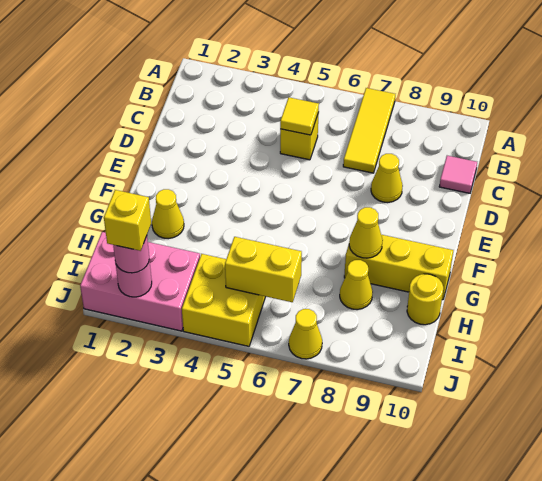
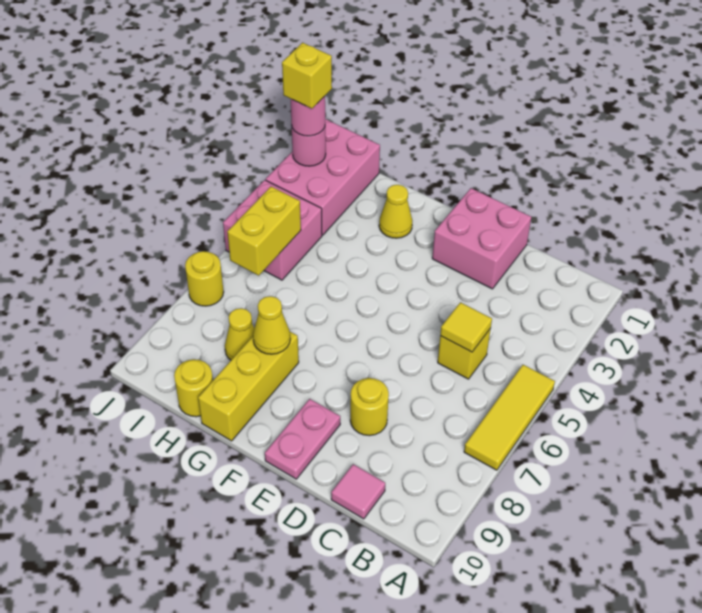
yellow tile A7:C7 level 1 -> yellow tile A5:A7 level 1
none -> pink brick D1:E2 level 1
yellow cone D8 level 1 -> yellow round brick D8 level 1
none -> pink plate E9:E10 level 1
yellow brick I4:J5 level 1 -> pink brick I4:J5 level 1
yellow cone J7 level 1 -> yellow round brick J7 level 1

